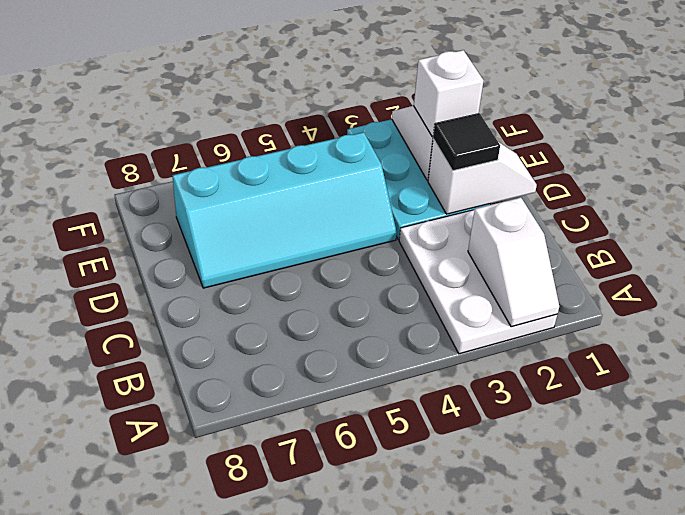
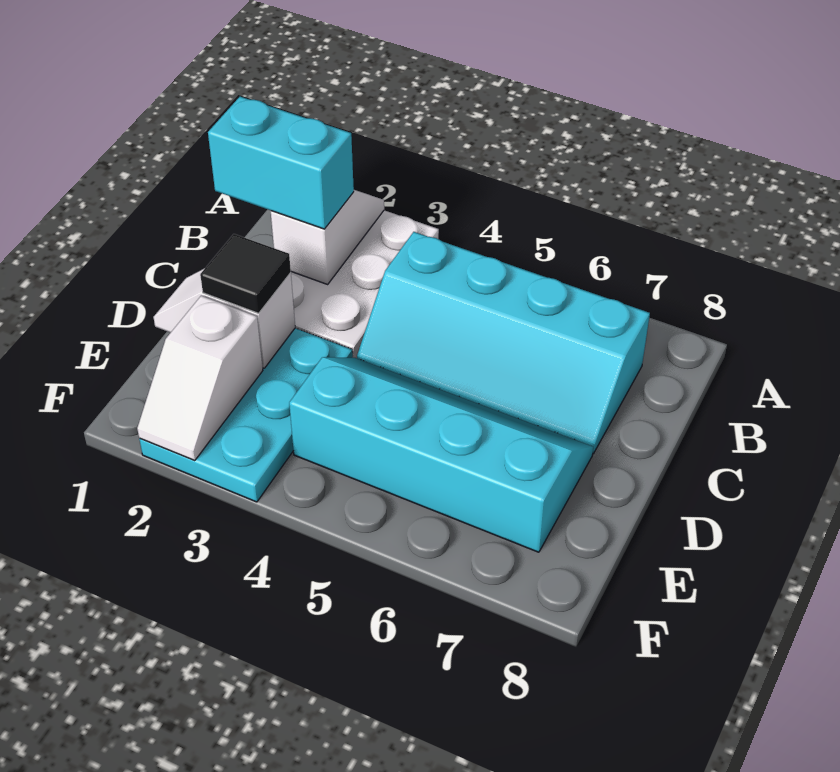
none -> cyan brick B1:B2 level 3
none -> cyan slope B4:C7 level 1 top B
white brick E2 level 3 -> none

